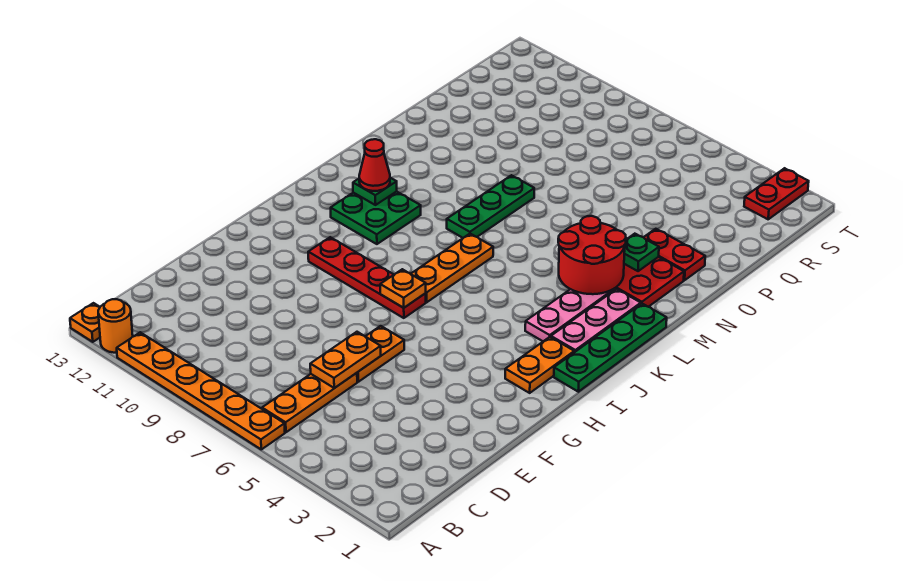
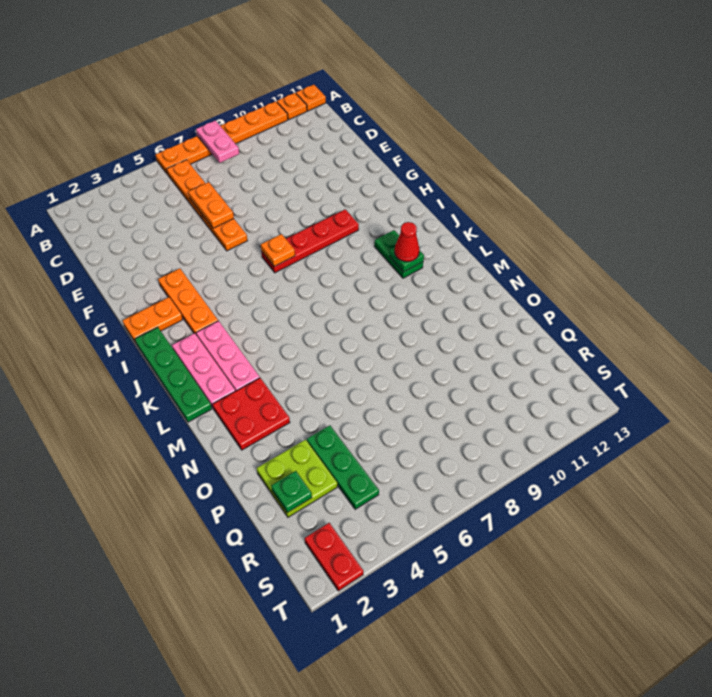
none -> pink plate A8:B8 level 2
orange round brick A12 level 1 -> orange plate A12 level 1
orange plate H2:I2 level 1 -> orange plate H1:H2 level 1
orange plate I7:K7 level 1 -> orange plate G3:I3 level 1
green plate J10:K11 level 1 -> green plate J11:K11 level 1
red round brick L3:M4 level 2 -> none
green plate L8:N8 level 1 -> green plate P4:R4 level 1
green plate N3 level 2 -> green plate Q2 level 2
red plate O2:O3 level 1 -> none
none -> lime plate P2:Q3 level 1

